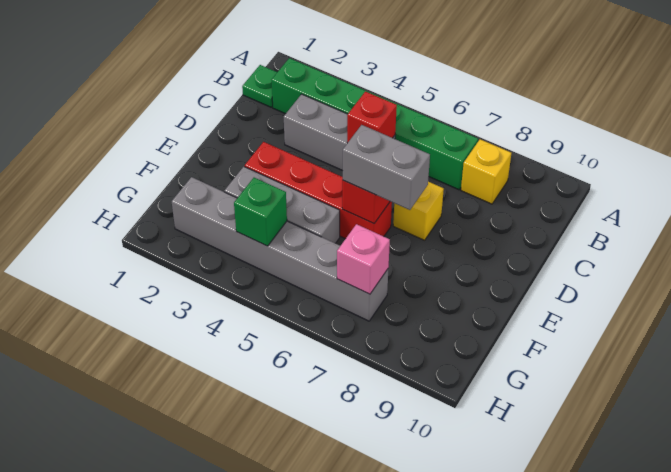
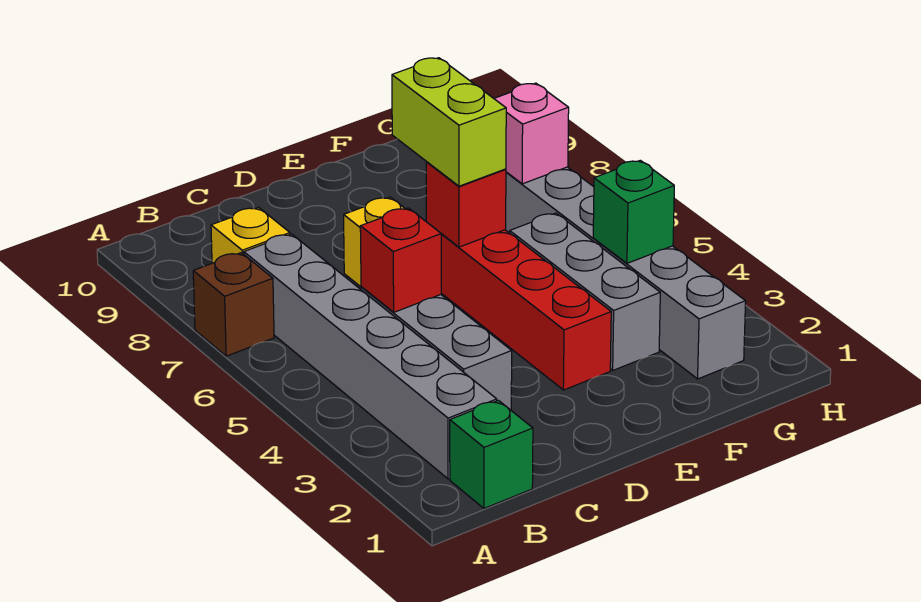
none -> brown brick A7 level 1
green plate B1 level 1 -> green brick B1 level 1
green brick B2:B7 level 1 -> grey brick B2:B7 level 1
grey brick E6:E7 level 3 -> lime brick E6:E7 level 3

